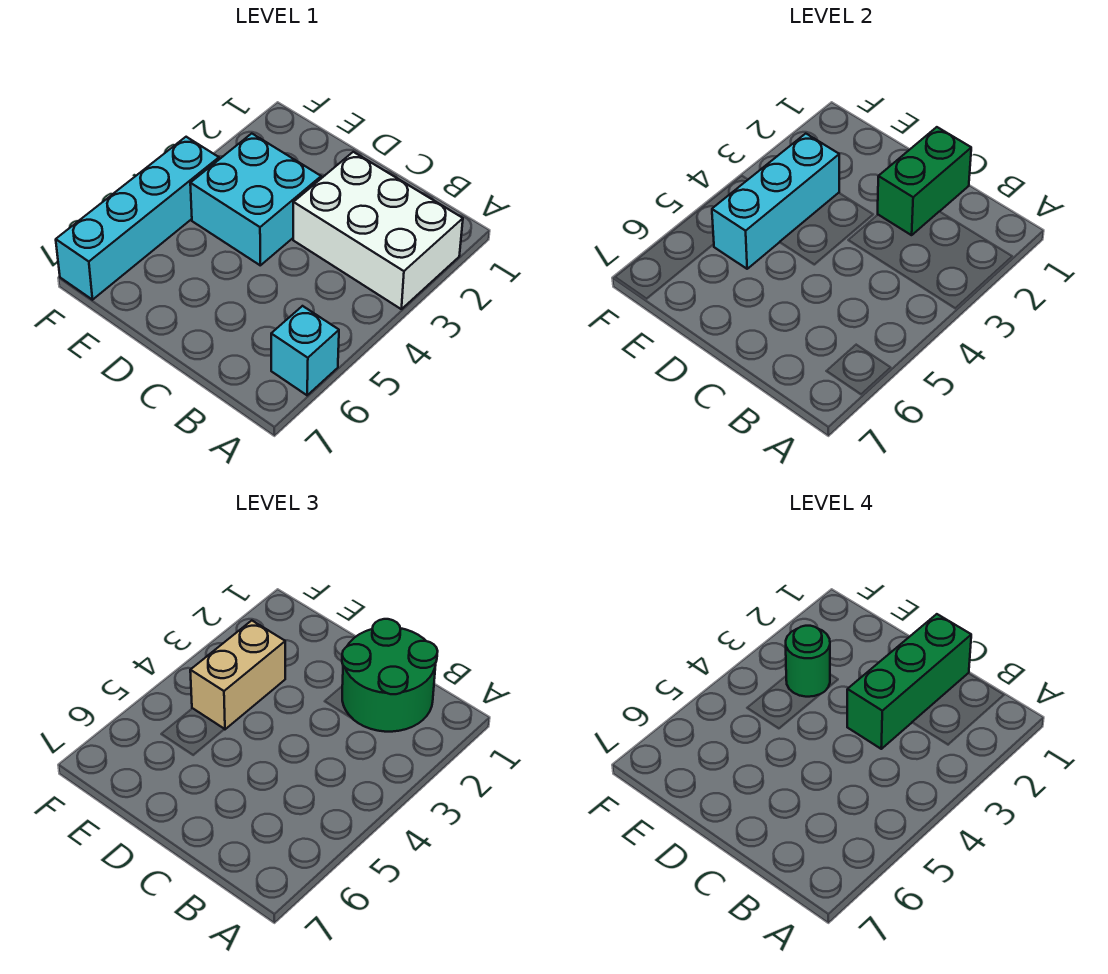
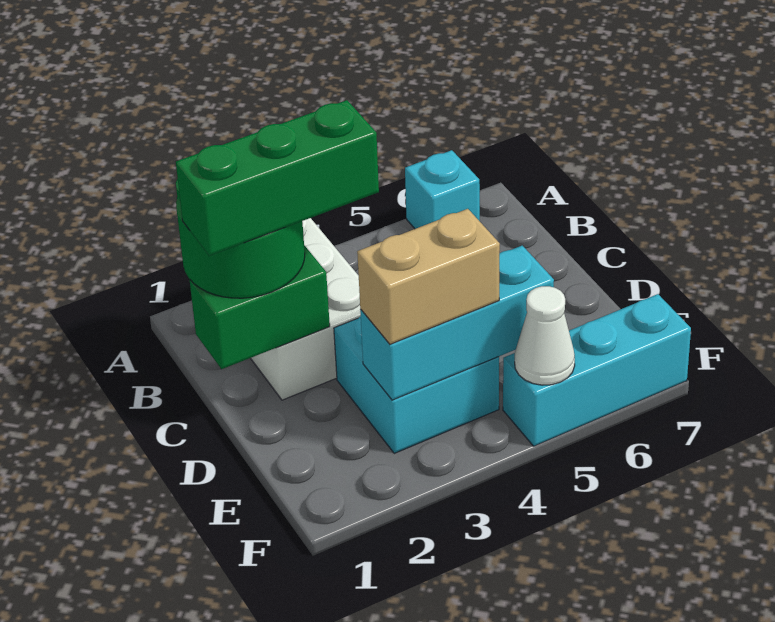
green round brick E3 level 4 -> none
cyan brick F4:F7 level 1 -> cyan brick F5:F7 level 1
none -> white cone F5 level 2

